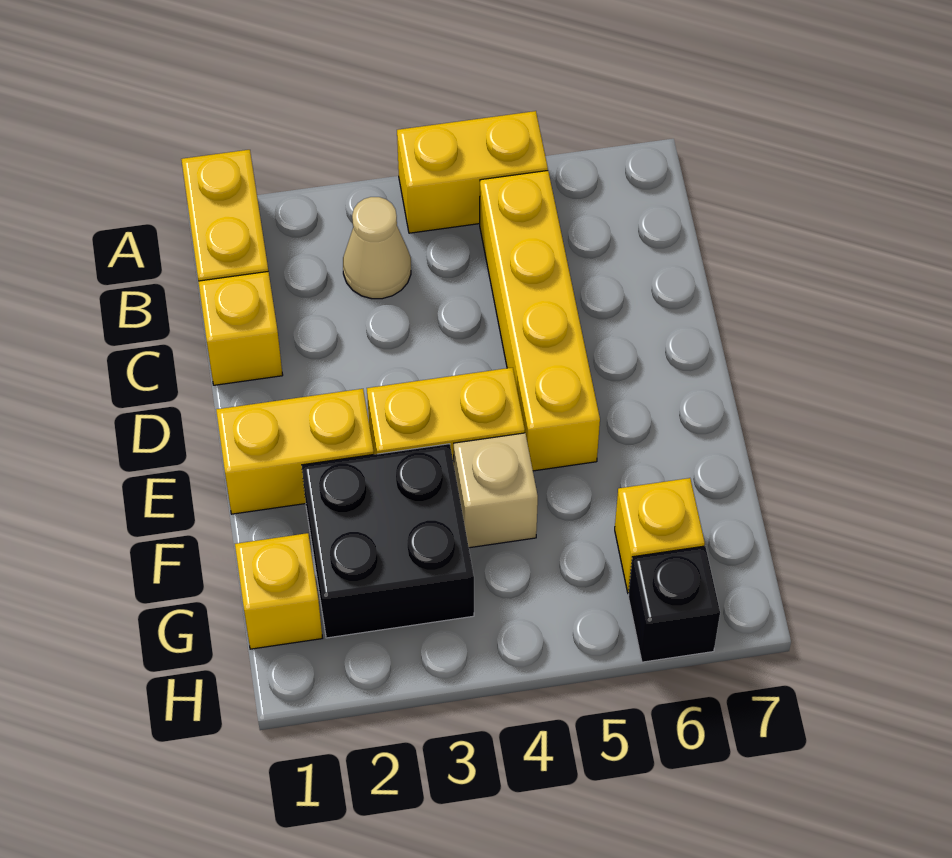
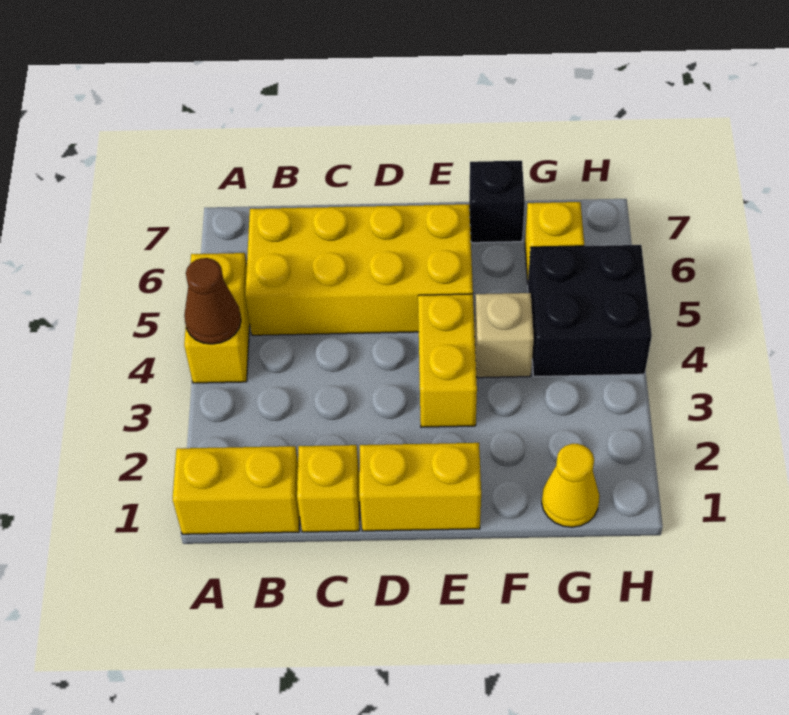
none -> brown cone A4 level 2
tan cone B3 level 1 -> none
yellow brick B5:E5 level 1 -> yellow brick B5:E6 level 1
yellow brick E1:E2 level 1 -> yellow brick D1:E1 level 1
black brick F2:G3 level 1 -> black brick G4:H5 level 1
yellow brick G1 level 1 -> yellow cone G1 level 1
black brick H6 level 1 -> black brick F7 level 1

